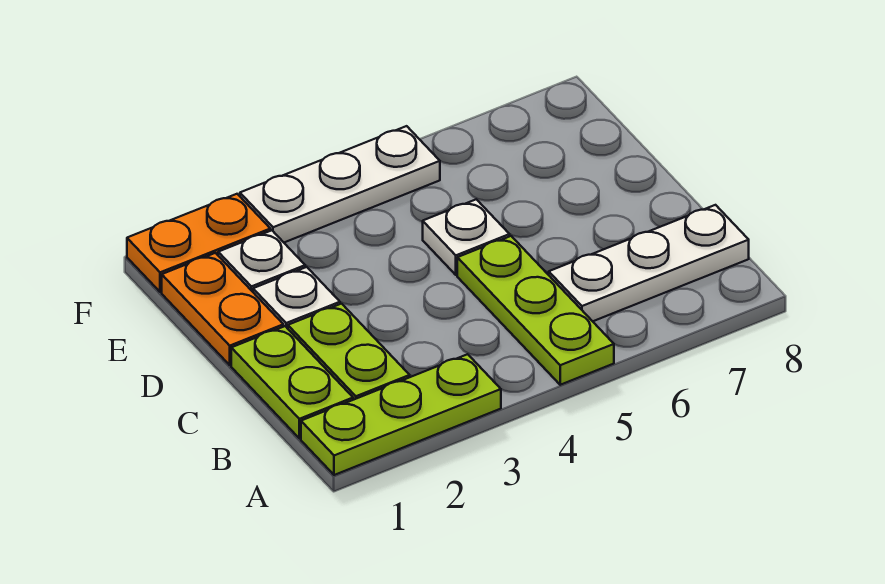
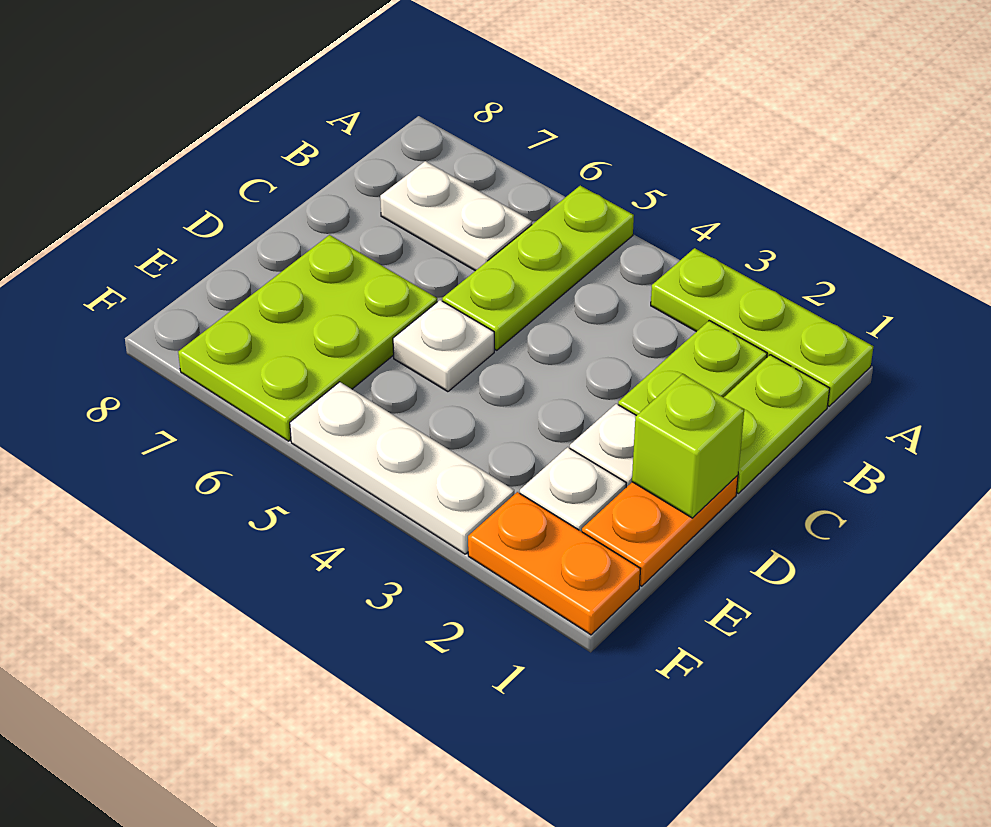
white plate B6:B8 level 1 -> white plate B6:B7 level 1
none -> lime brick D1 level 2
none -> lime plate D6:F7 level 1

